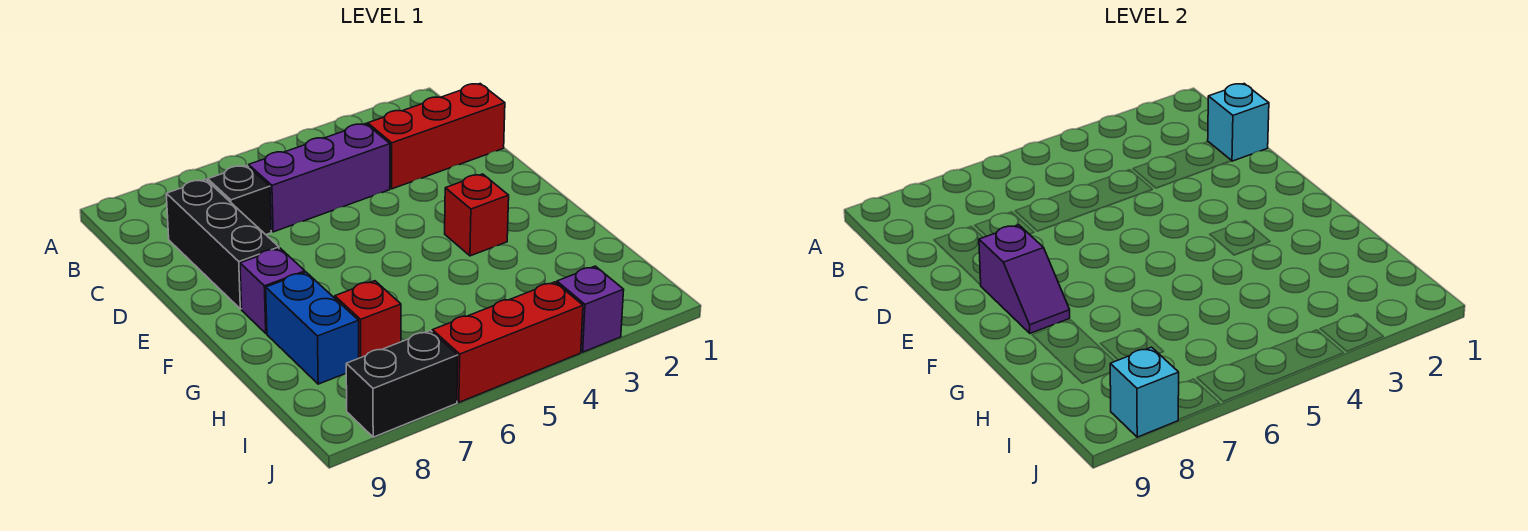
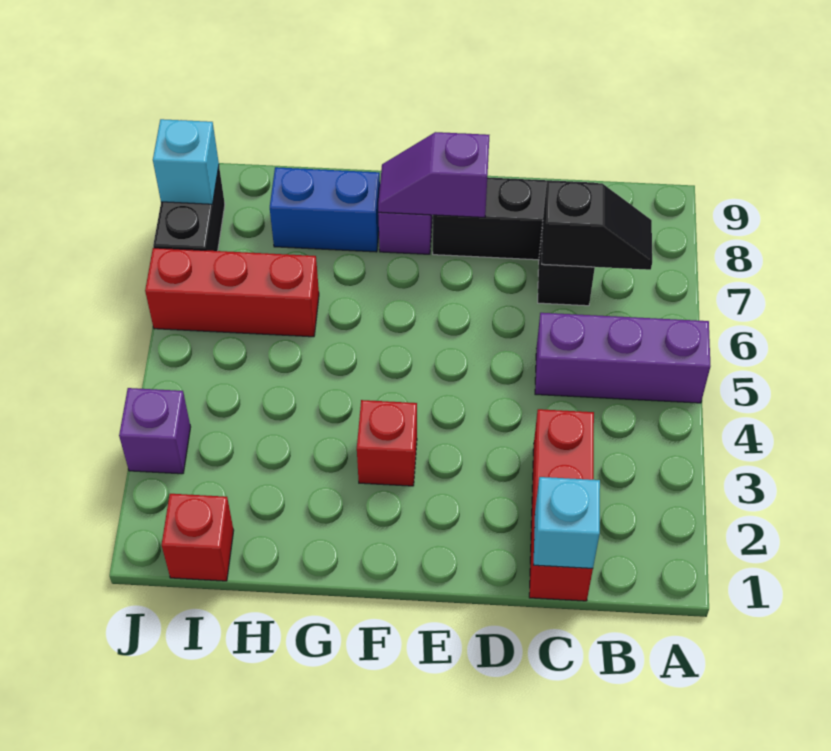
none -> black slope B7:C7 level 2 top C
purple brick C4:C6 level 1 -> purple brick A5:C5 level 1
red brick H7 level 1 -> red brick I1 level 1
red brick J4:J6 level 1 -> red brick H6:J6 level 1

